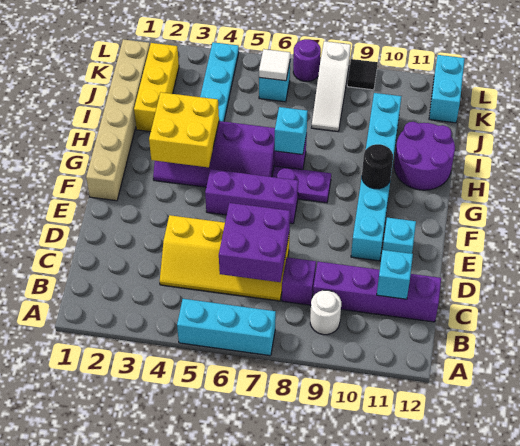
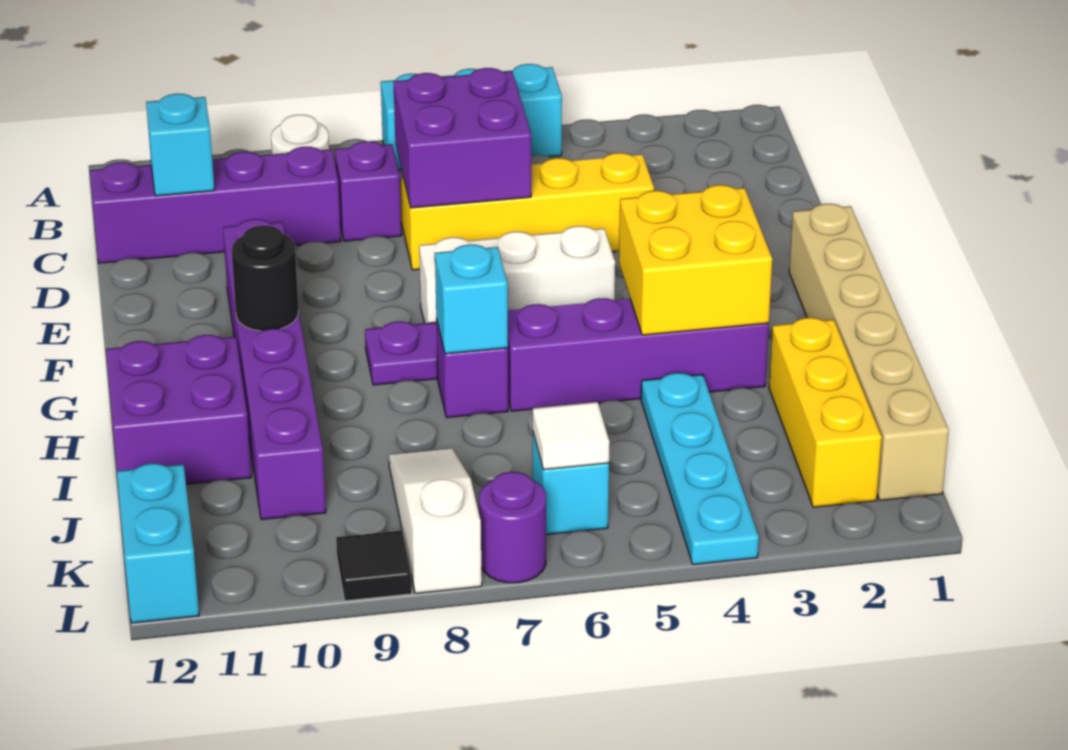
cyan brick E10:J10 level 1 -> purple brick E10:J10 level 1
cyan brick E11 level 1 -> none
purple brick F5:F7 level 1 -> white brick F5:F7 level 1
purple round brick H11:I12 level 1 -> purple brick H11:I12 level 1

